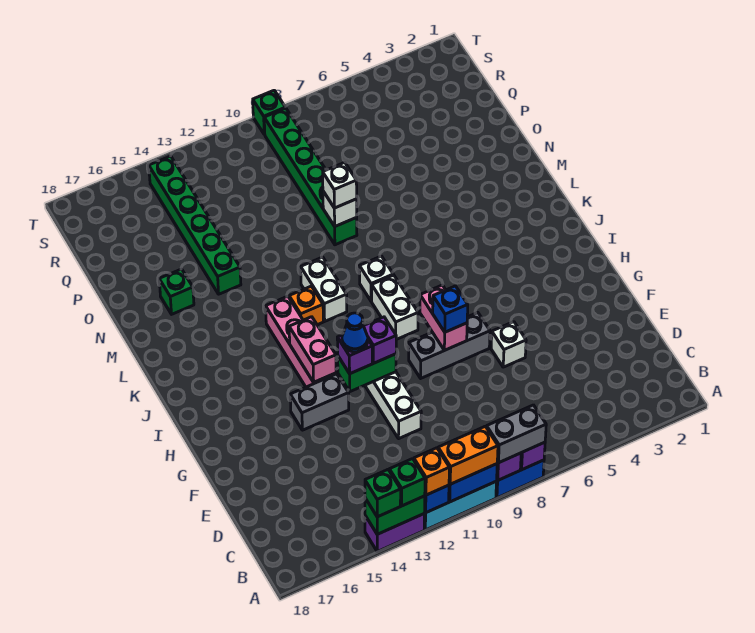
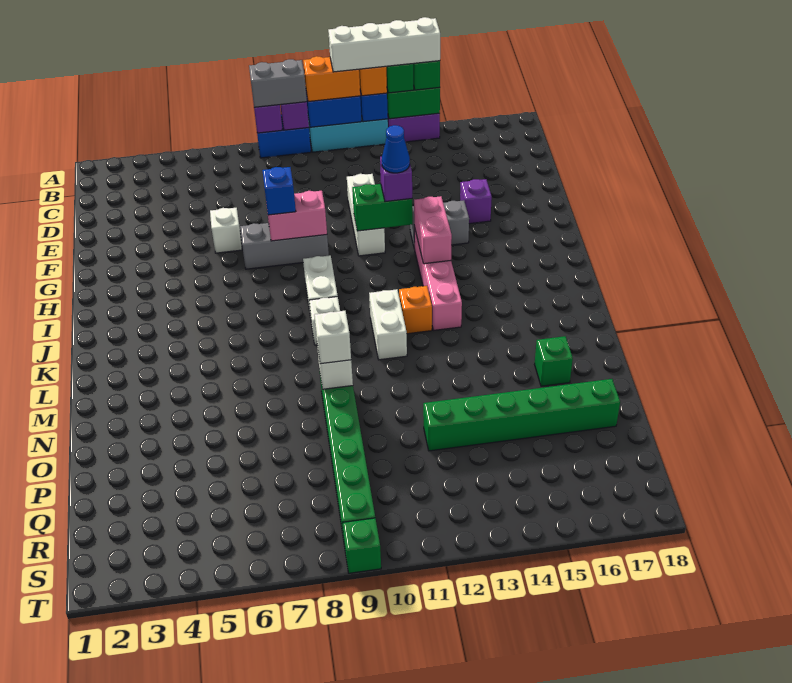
none -> white brick A11:A14 level 4
pink brick G8:H8 level 2 -> pink brick G8:G9 level 2
purple brick G11 level 3 -> purple brick F15 level 1
green brick N14:S14 level 1 -> green brick P12:P17 level 1

